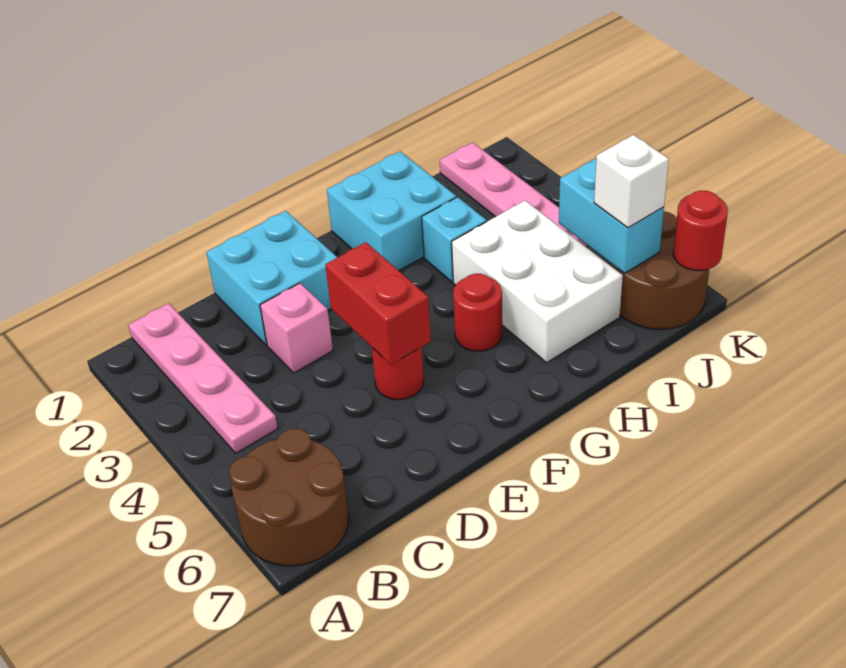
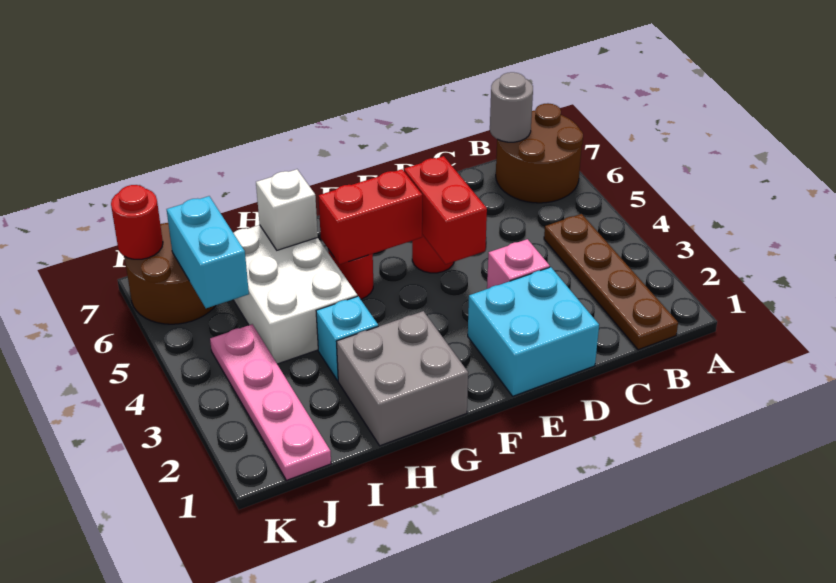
pink plate B1:B4 level 1 -> brown plate B1:B4 level 1
none -> grey round brick B7 level 2
none -> red brick F5:G5 level 2
cyan brick G1:H2 level 1 -> grey brick G1:H2 level 1
white brick J6 level 3 -> white brick H6 level 2

